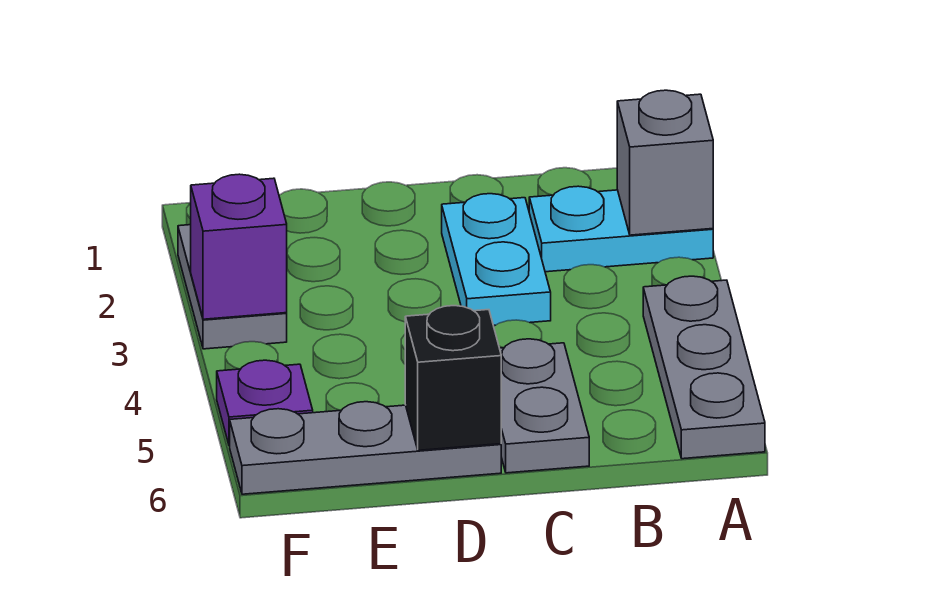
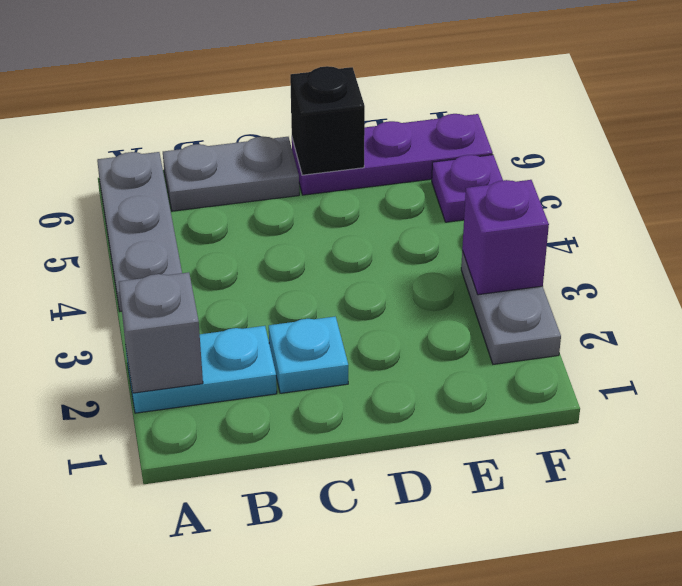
cyan plate C2:C3 level 1 -> cyan plate C2 level 1
grey plate C5:C6 level 1 -> grey plate B6:C6 level 1
grey plate D6:F6 level 1 -> purple plate D6:F6 level 1

